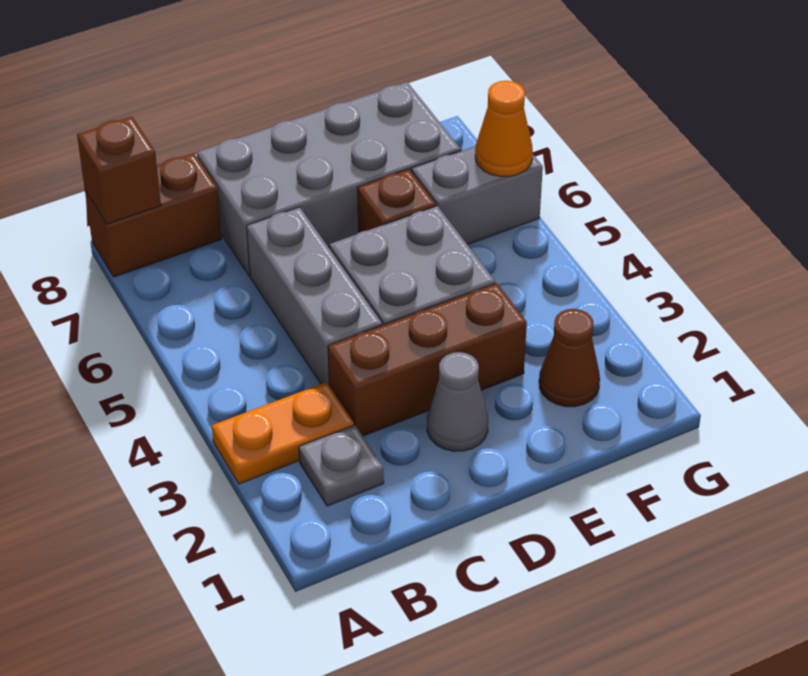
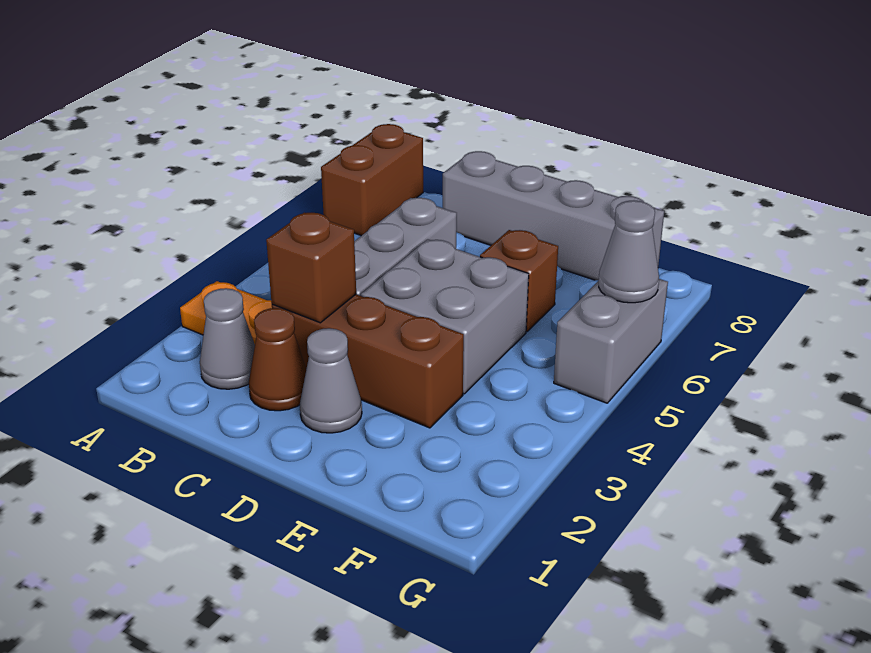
brown brick A8:B8 level 1 -> brown brick A7:A8 level 1
brown brick A8 level 2 -> brown brick C3 level 2
grey plate B2 level 1 -> grey cone B2 level 1
grey brick C7:F8 level 1 -> grey brick C8:F8 level 1
brown cone F2 level 1 -> brown cone C2 level 1
grey brick F6:G6 level 1 -> grey brick G5:G6 level 1
orange cone G6 level 2 -> grey cone G6 level 2

